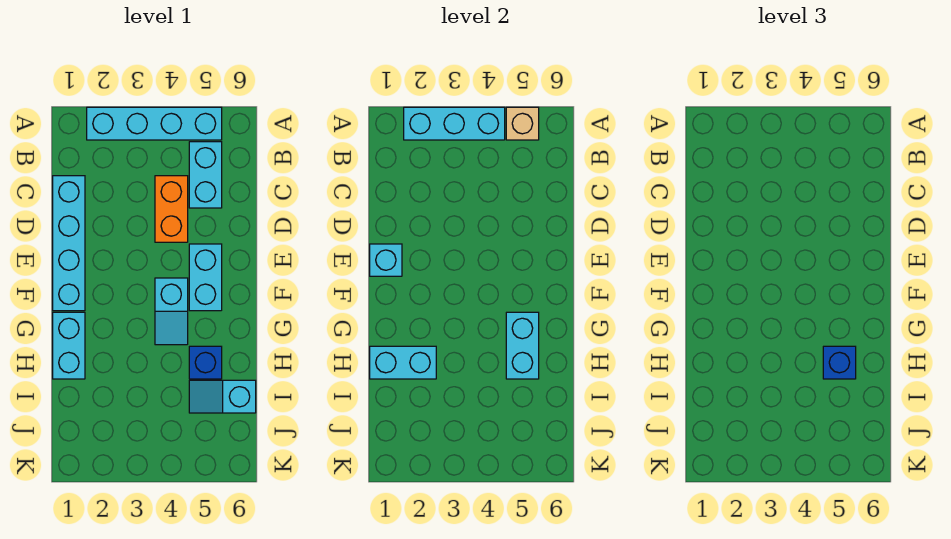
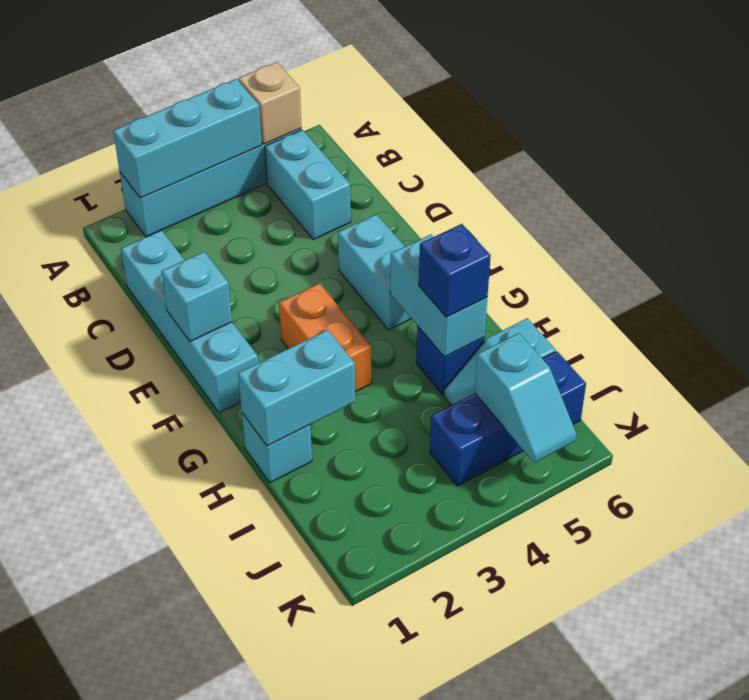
orange brick C4:D4 level 1 -> orange brick F3:G3 level 1
cyan slope F4:G4 level 1 top F -> cyan slope J5:K5 level 2 top J
cyan brick G1:H1 level 1 -> cyan brick H1 level 1
none -> blue brick J4:J6 level 1

